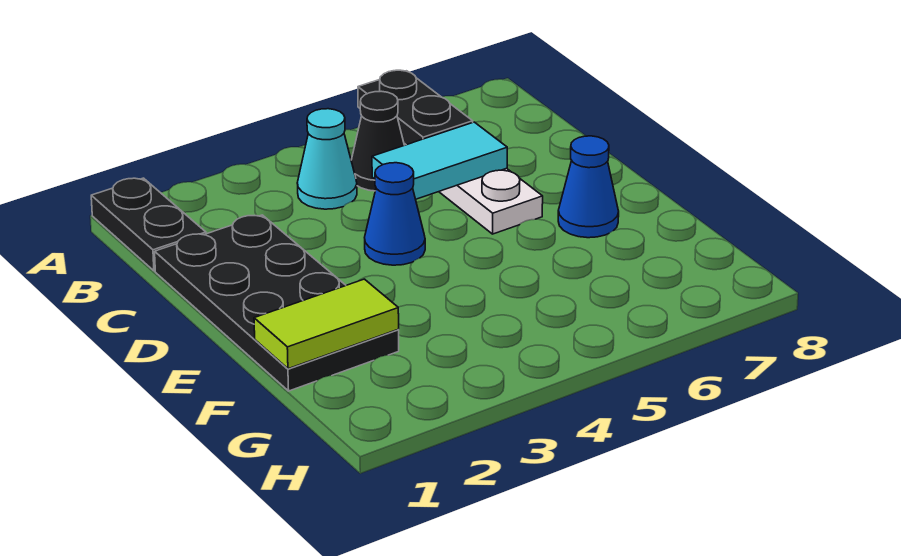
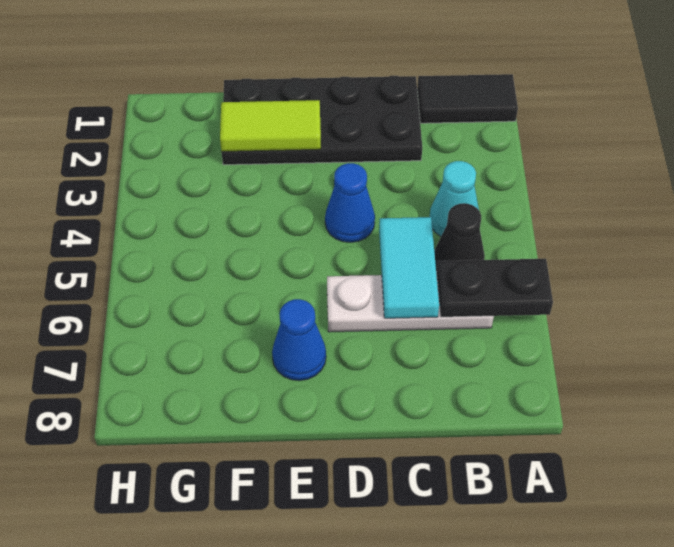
black plate A1:B1 level 1 -> black tile A1:B1 level 1
lime tile F1:F2 level 2 -> lime tile E2:F2 level 2

